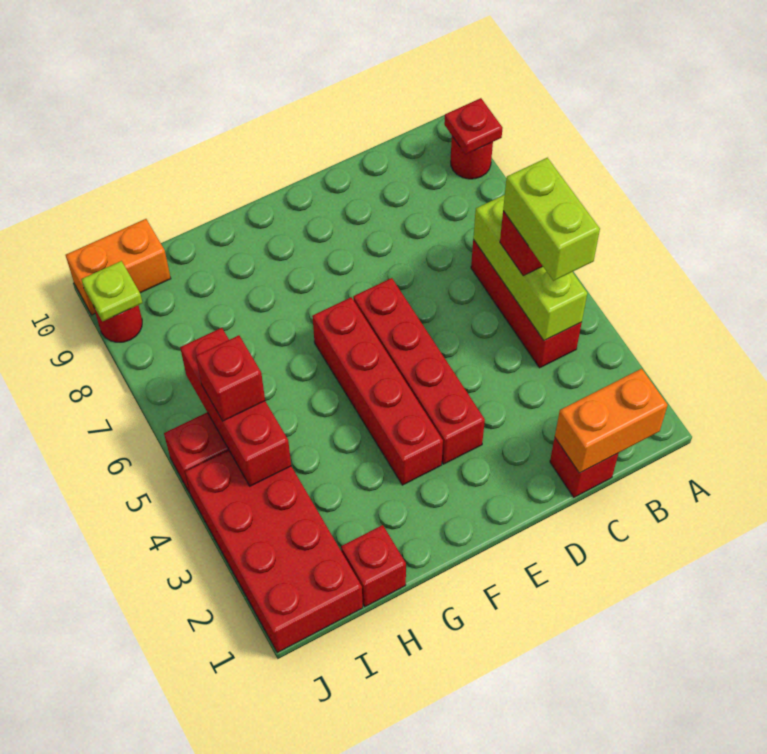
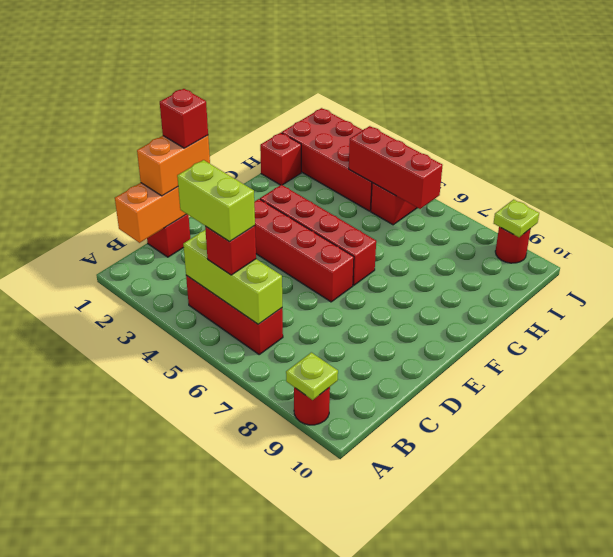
red plate A9 level 2 -> lime plate A9 level 2
red brick I5 level 3 -> red brick D1 level 4
orange brick I10:J10 level 1 -> orange brick C1:D1 level 3

